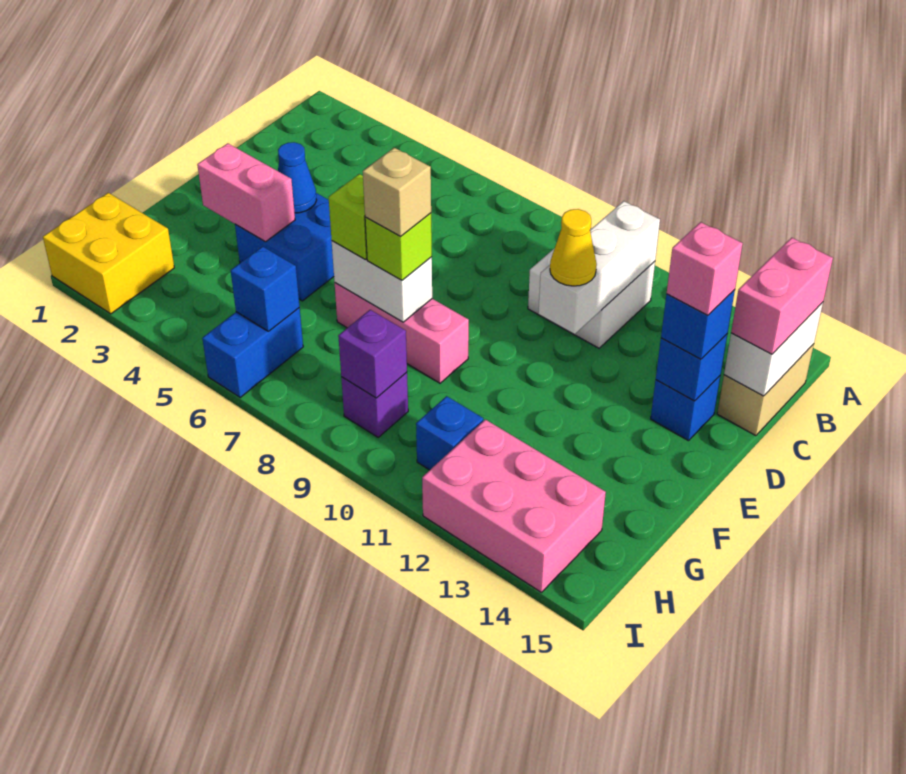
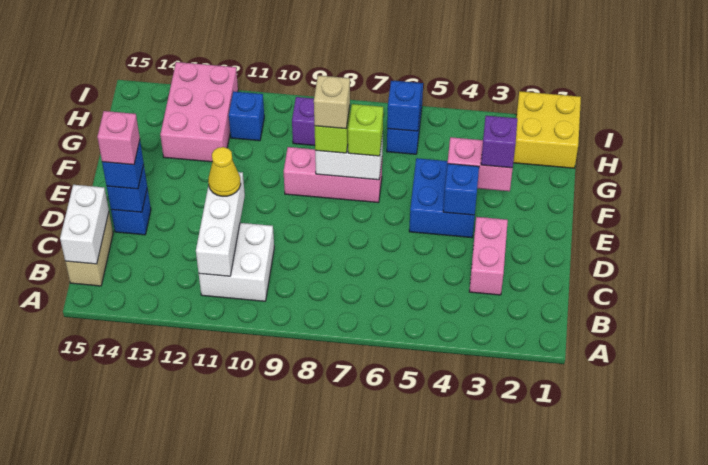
pink brick B15:C15 level 3 -> pink brick C3:D3 level 1
blue cone E4 level 2 -> blue brick E4 level 2
purple brick H9 level 2 -> purple brick F3 level 3
pink brick H12:I14 level 1 -> pink brick G12:I13 level 1

